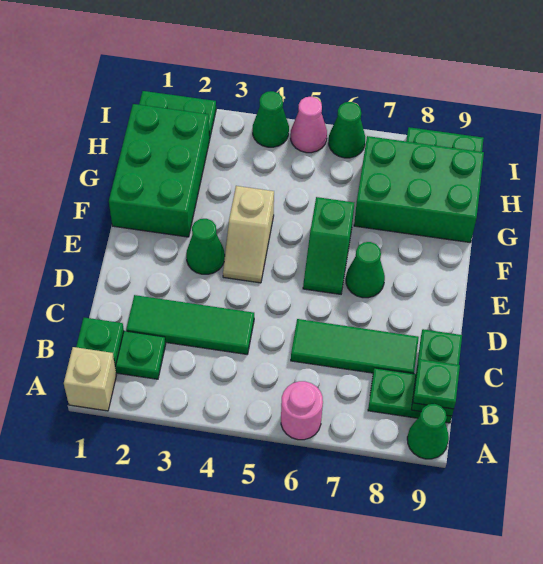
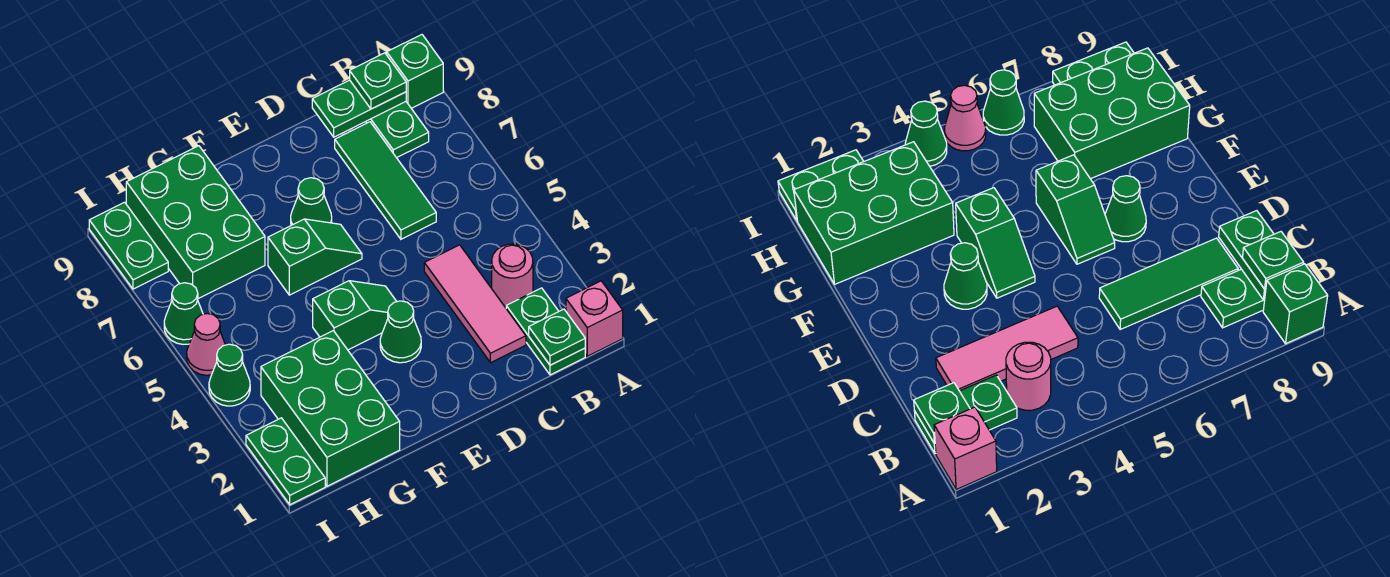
tan brick A1 level 1 -> pink brick A1 level 1
pink round brick A6 level 1 -> pink round brick B3 level 1
green cone A9 level 1 -> green brick A9 level 1
green tile C2:C4 level 1 -> pink tile C2:C4 level 1
tan slope E4:F4 level 1 top F -> green slope E4:F4 level 1 top F
green brick F1:H2 level 1 -> green brick G1:H3 level 1

